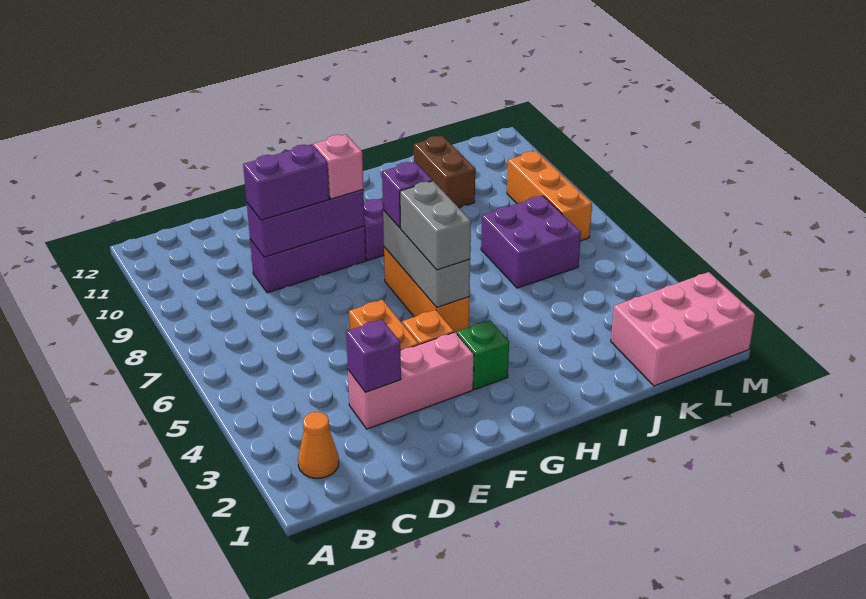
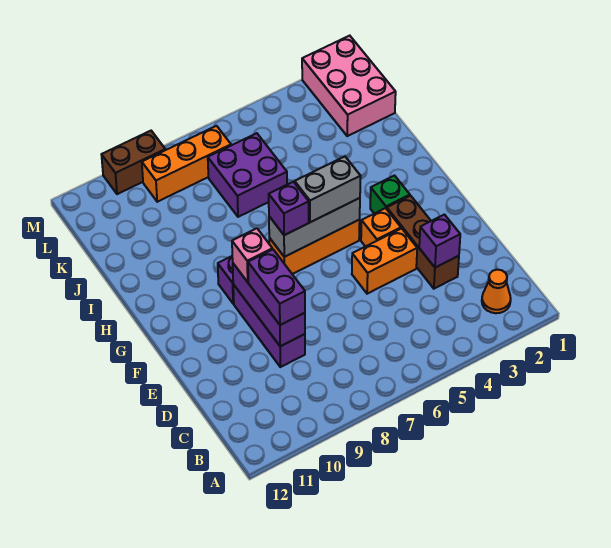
pink brick D3:F3 level 1 -> brown brick D3:F3 level 1
brown brick J10:J11 level 1 -> brown brick M9:M10 level 1

